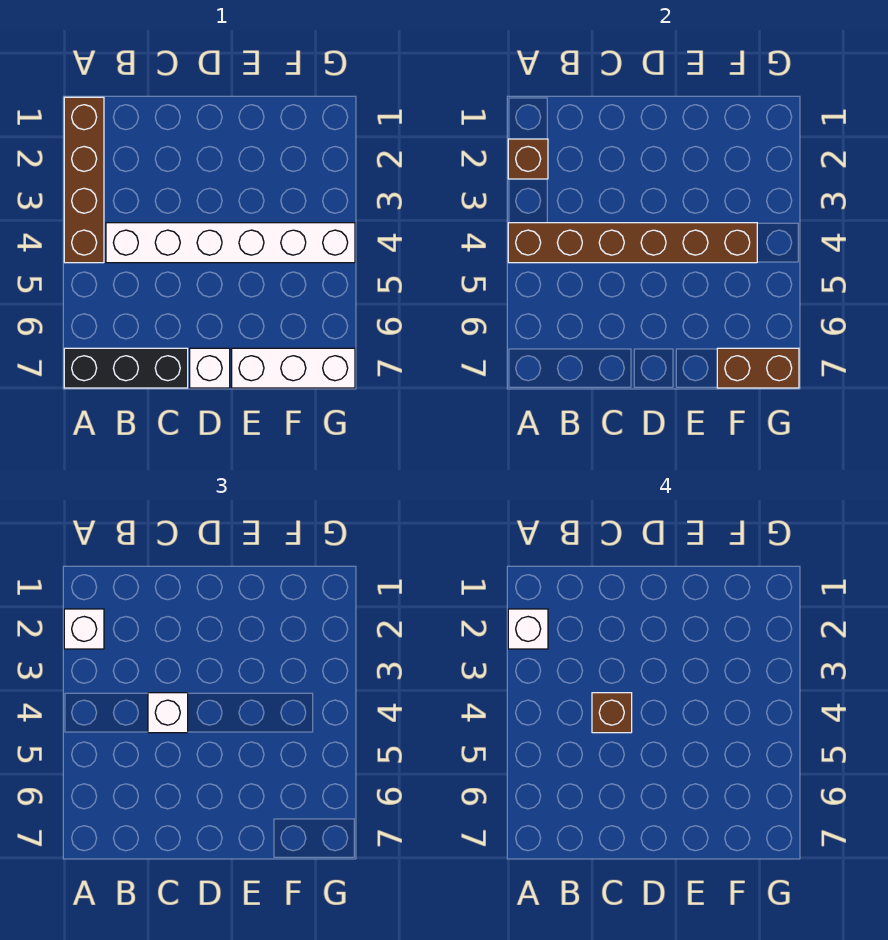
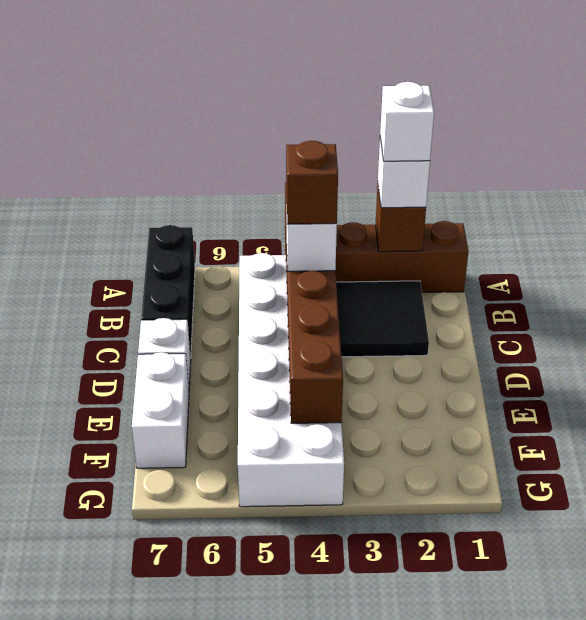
none -> black tile B2:C3 level 1
white brick B4:G4 level 1 -> white brick B4:G5 level 1
white brick E7:G7 level 1 -> white brick E7:F7 level 1
brown brick F7:G7 level 2 -> none

